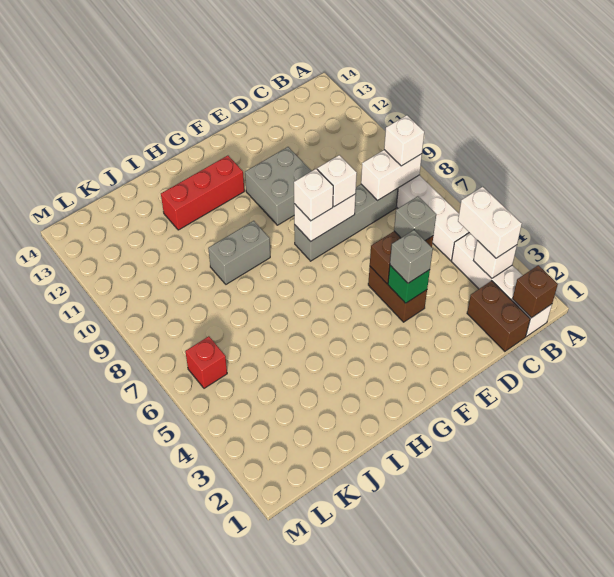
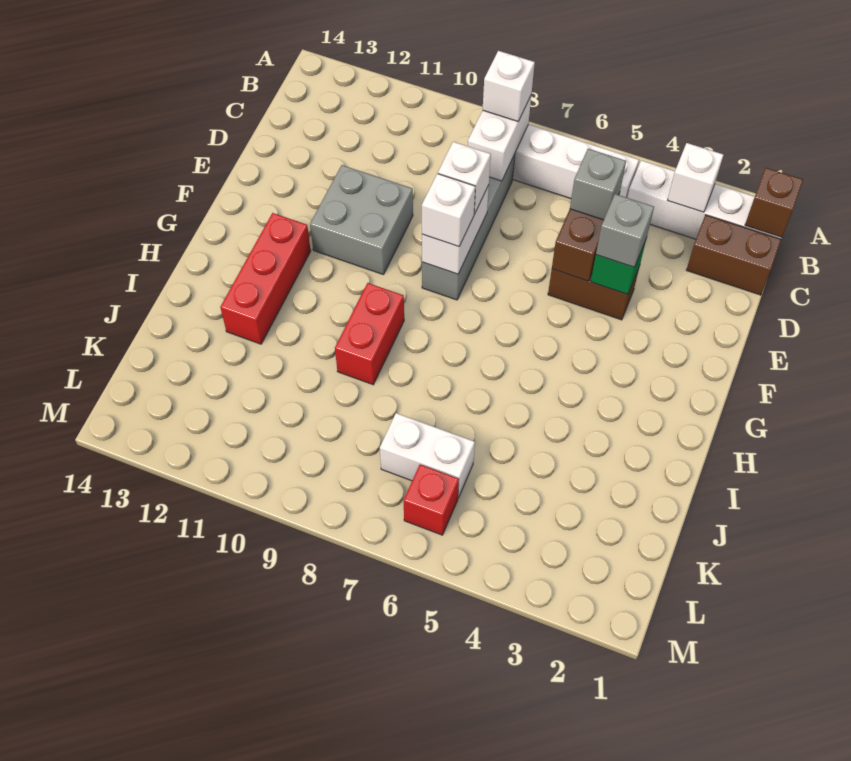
white brick B3:B4 level 3 -> white brick K6:K7 level 1
grey brick H9:I9 level 1 -> red brick H9:I9 level 1

